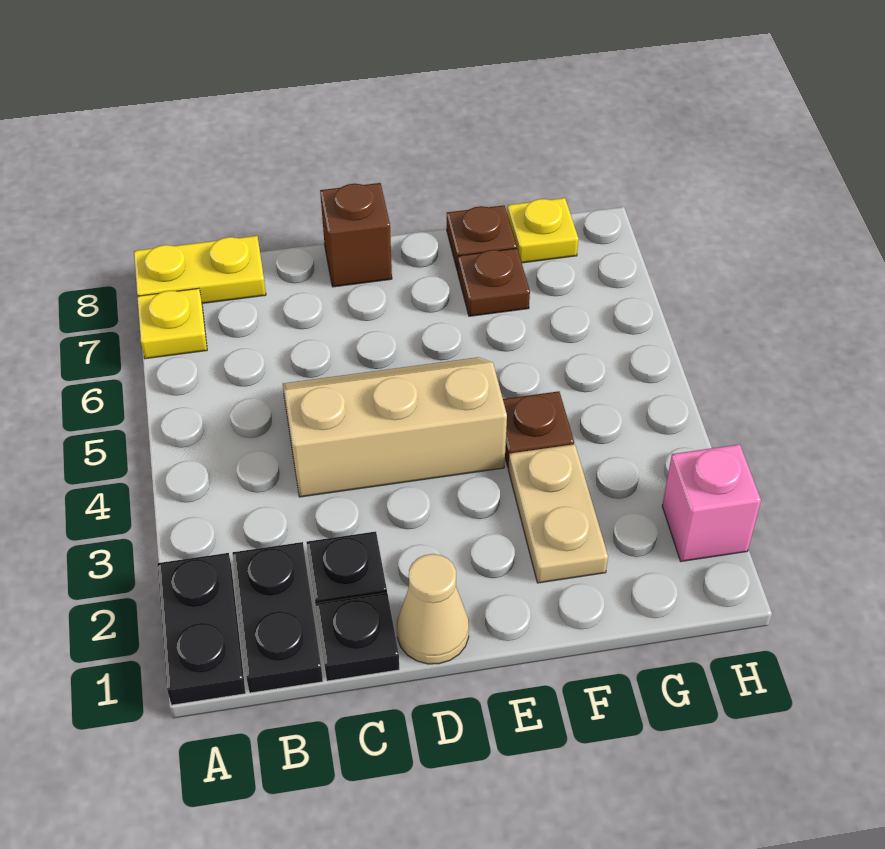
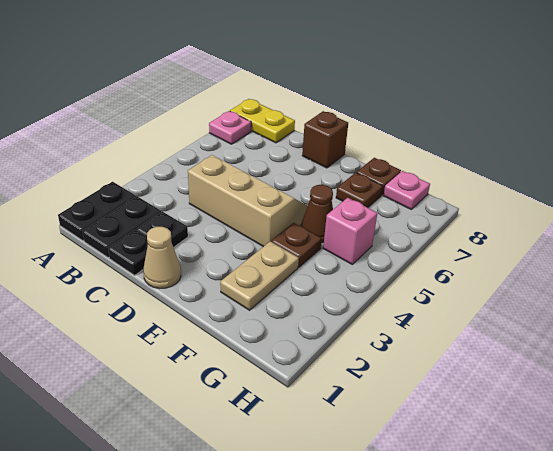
yellow plate A7 level 1 -> pink plate A7 level 1
none -> brown cone F5 level 1
yellow plate G8 level 1 -> pink plate G8 level 1
pink brick H2 level 1 -> pink brick G5 level 1

